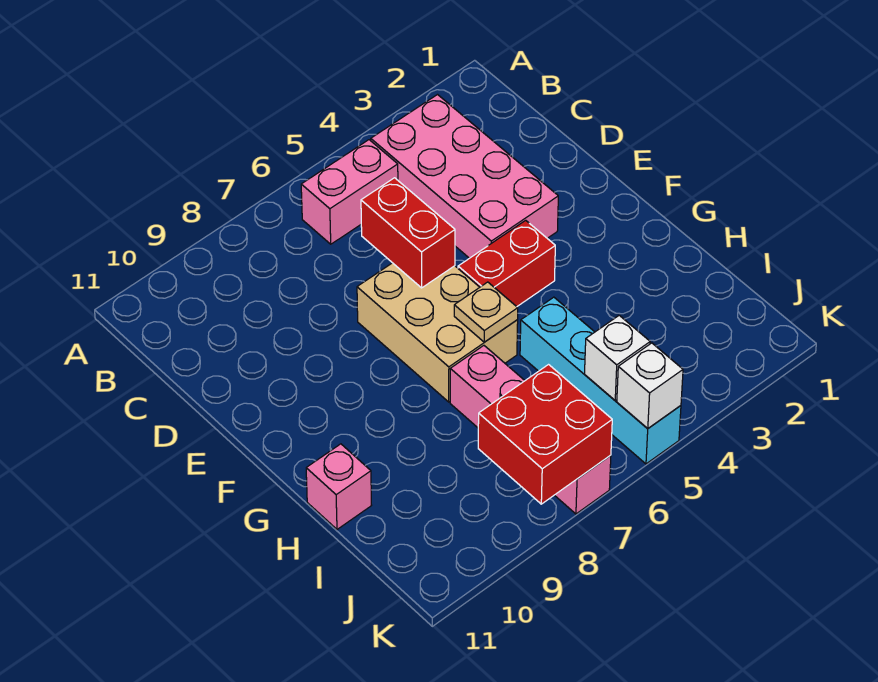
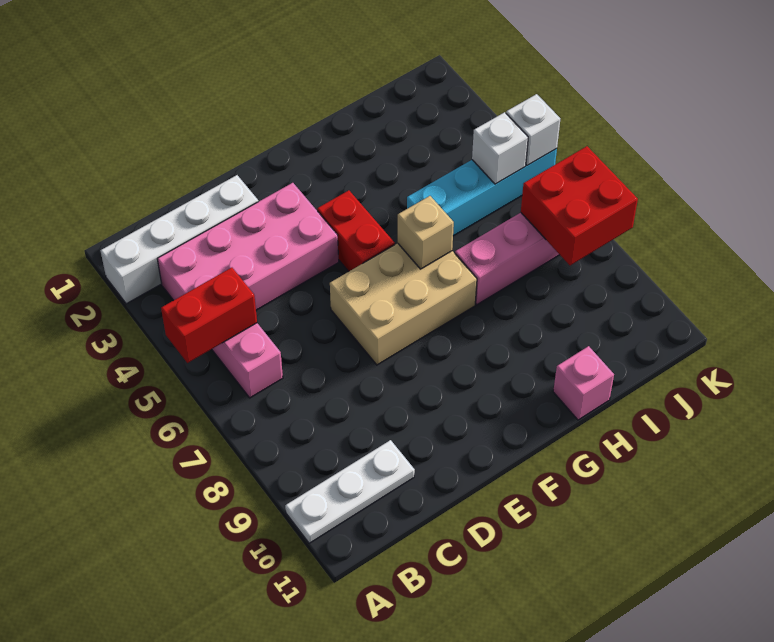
none -> white brick A2:D2 level 1
none -> white plate A10:C10 level 1
red brick D6:E6 level 2 -> red brick A5:B5 level 2
tan plate G6 level 2 -> tan brick G6 level 2

